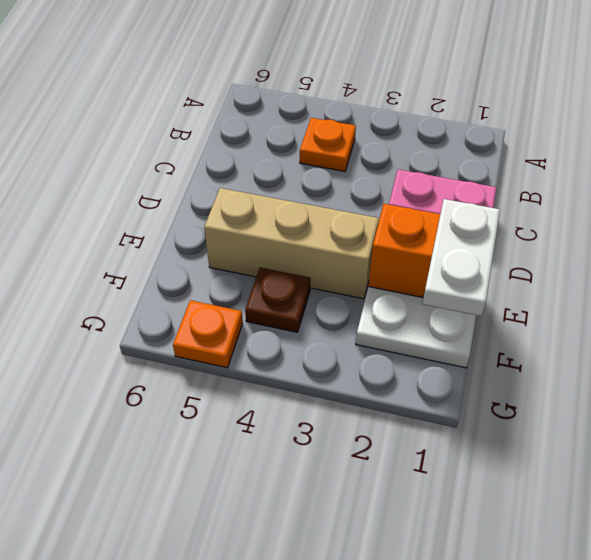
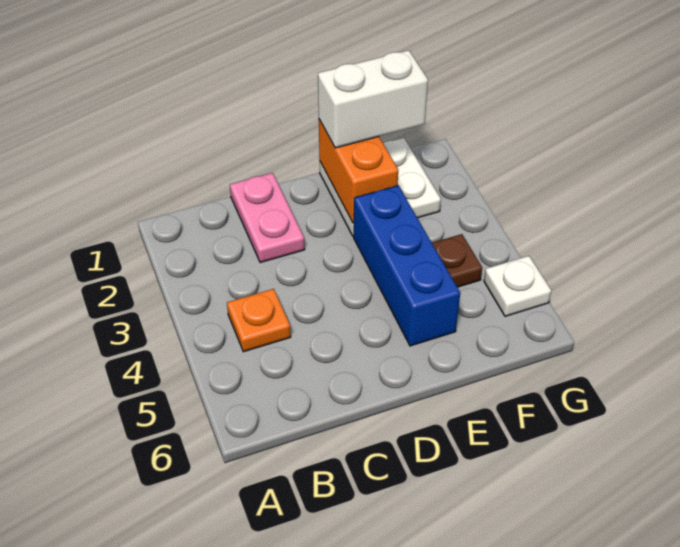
white plate E1:F1 level 3 -> white brick E1:F1 level 3
tan brick E3:E5 level 1 -> blue brick E3:E5 level 1
orange plate G5 level 1 -> white plate G5 level 1

